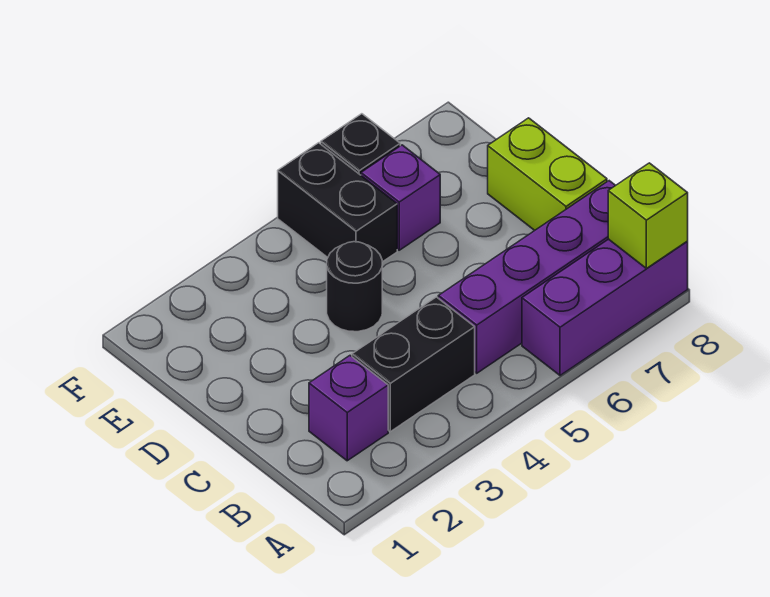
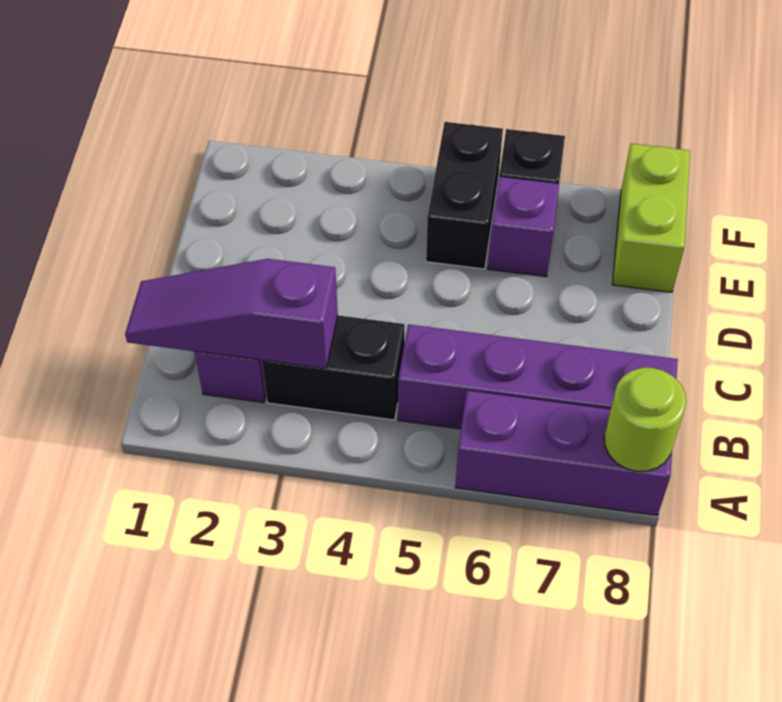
lime brick A8 level 2 -> lime round brick A8 level 2
none -> purple slope B1:B3 level 2 top 3
lime brick C8:D8 level 1 -> lime brick E8:F8 level 1
black round brick D4 level 1 -> none

